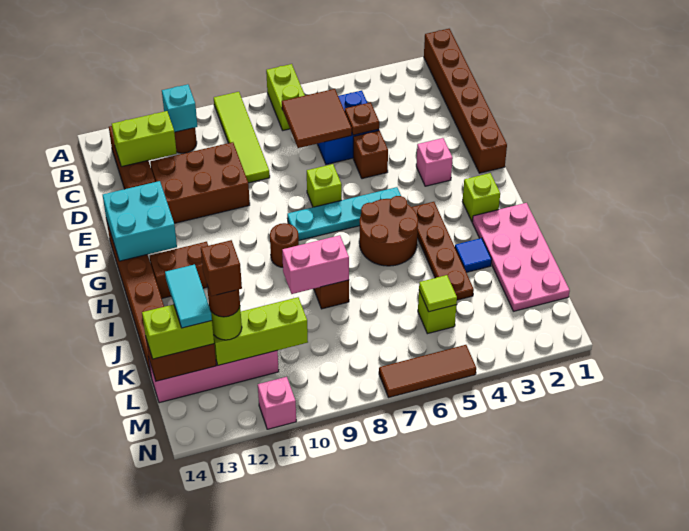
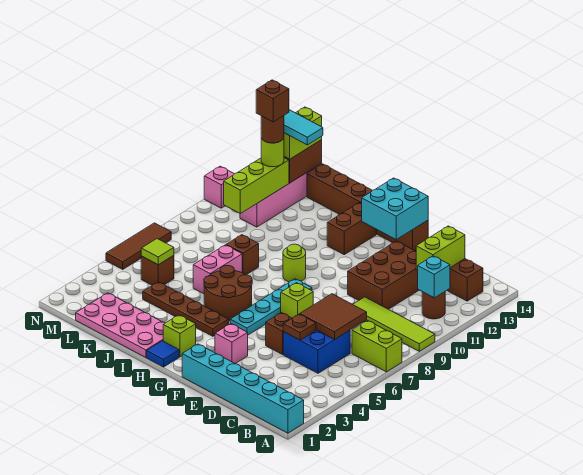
brown brick A1:F1 level 1 -> cyan brick A1:F1 level 1
brown round brick H9 level 1 -> lime round brick H9 level 1
blue tile J3 level 1 -> blue tile H1 level 1
pink brick J8:J9 level 2 -> pink brick J6:J7 level 1
lime brick L5 level 1 -> brown brick L5 level 1

